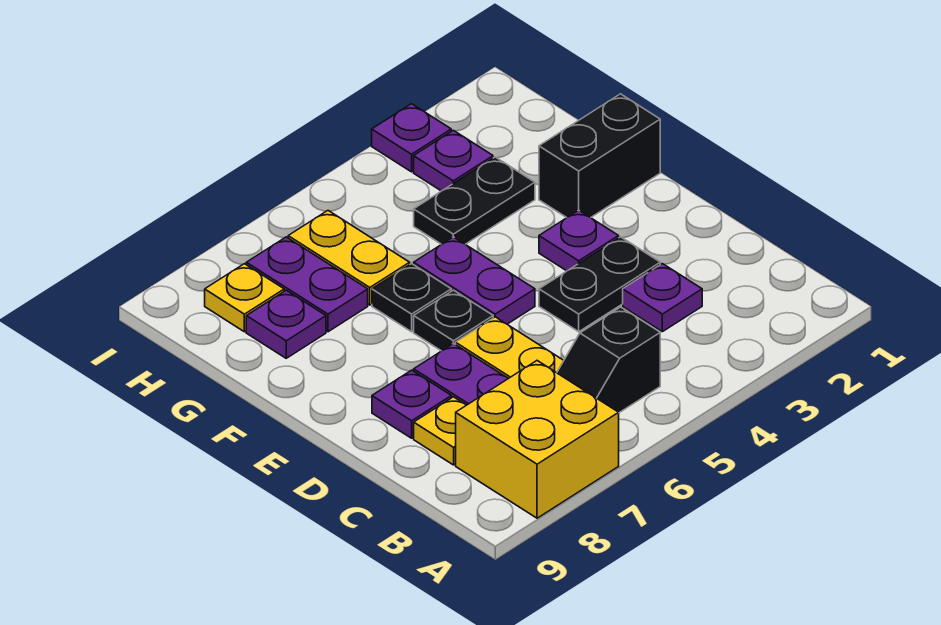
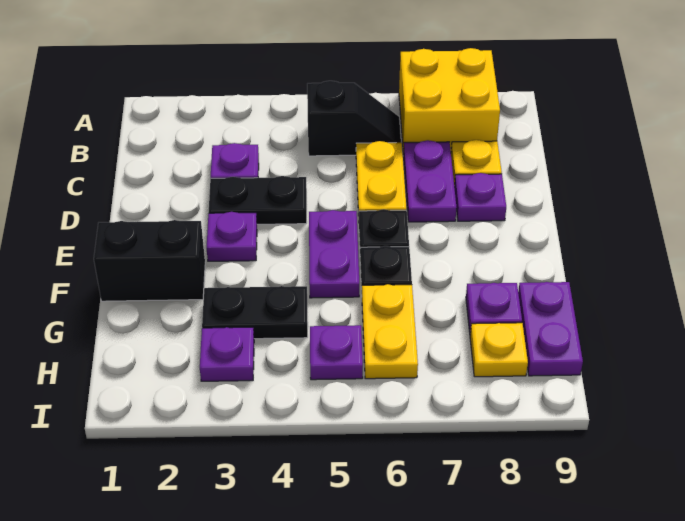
purple plate G7:H7 level 1 -> purple plate G9:H9 level 1
purple plate I3 level 1 -> purple plate H5 level 1

